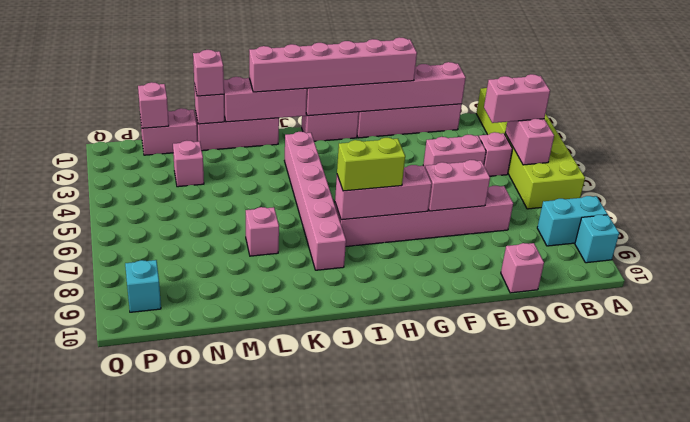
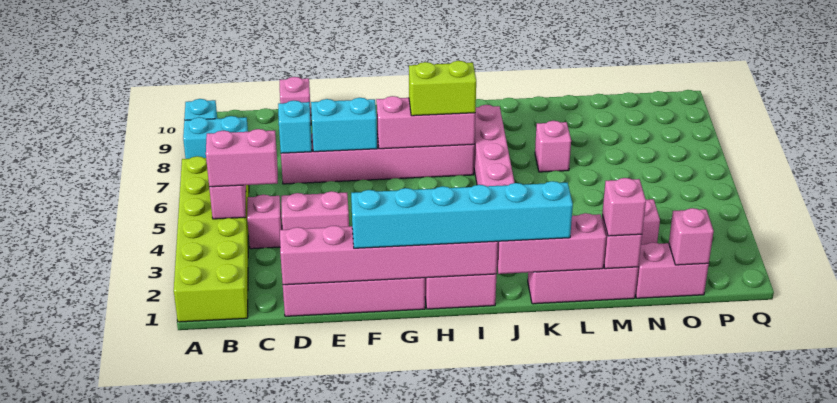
pink brick E7:F7 level 2 -> cyan brick E7:F7 level 2
pink brick F1:K1 level 3 -> cyan brick F1:K1 level 3
cyan brick P9 level 1 -> cyan brick D7 level 2

